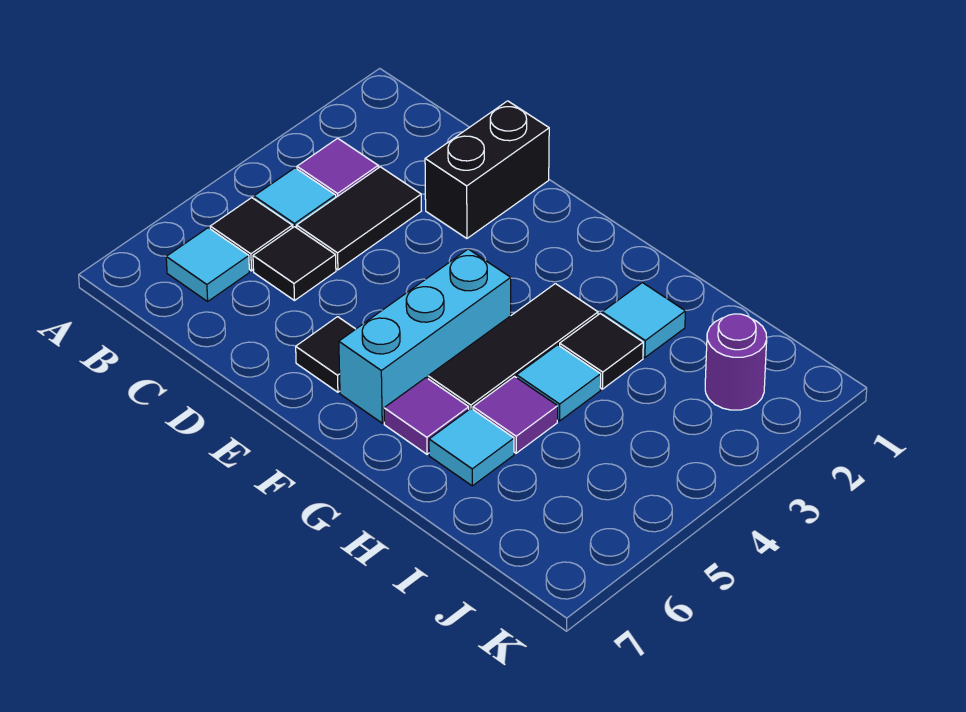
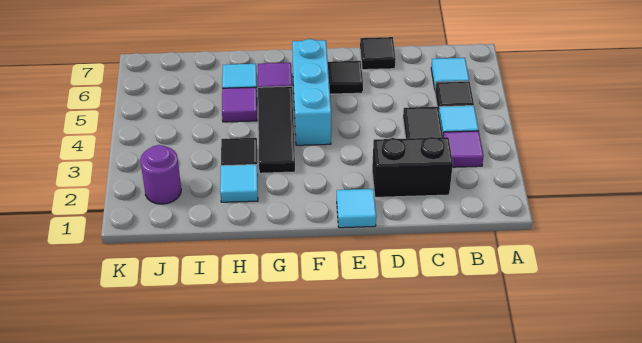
black tile C5 level 1 -> black tile D7 level 1
black brick D1:D2 level 1 -> black brick C2:D2 level 1
cyan tile H4 level 1 -> cyan tile E1 level 1

